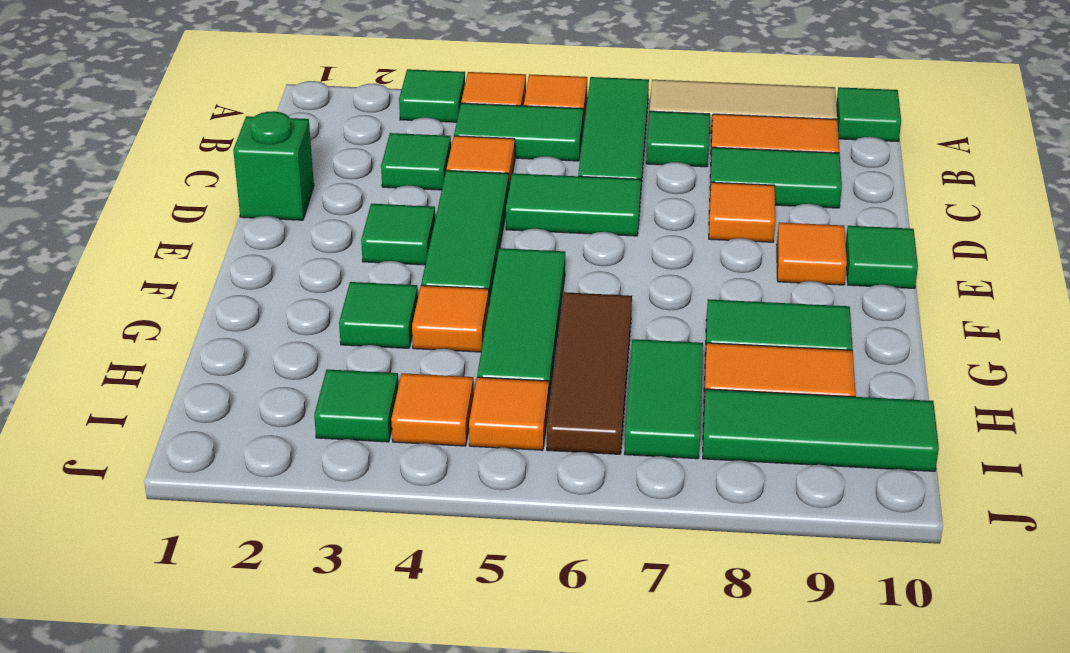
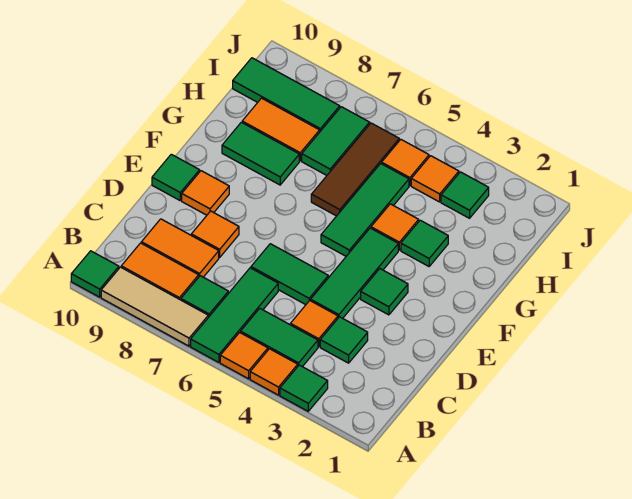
green tile C8:C9 level 1 -> orange tile C8:C9 level 1
green brick D1 level 1 -> none

